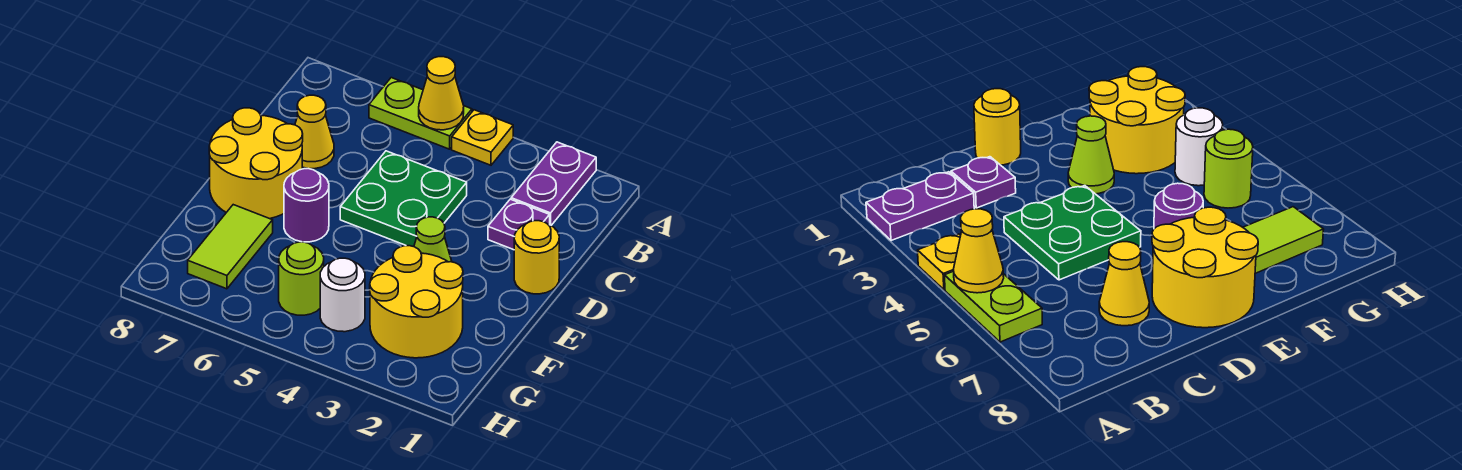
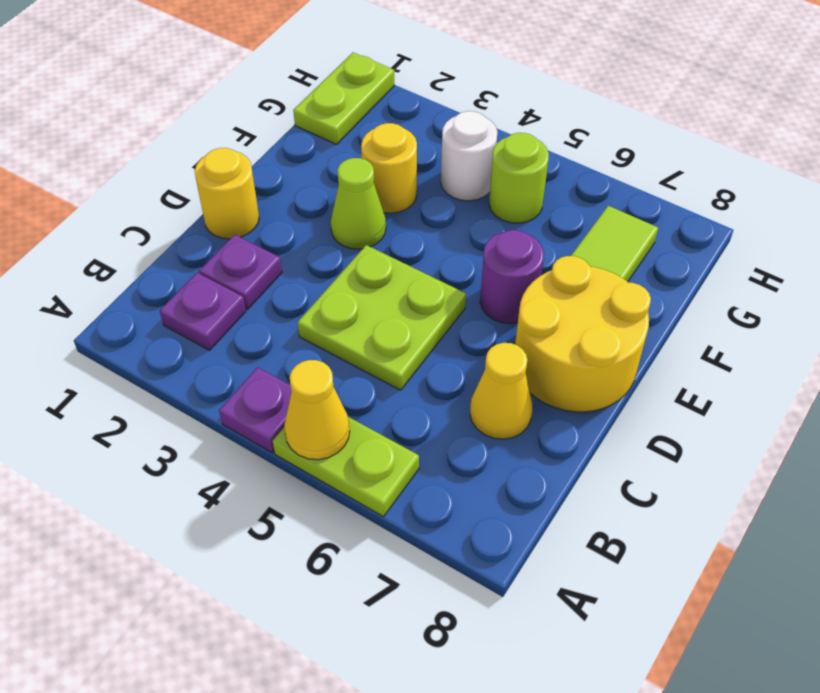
purple plate A2:B2 level 1 -> purple plate B2 level 1
yellow plate A4 level 1 -> purple plate A4 level 1
green plate C4:D5 level 1 -> lime plate C4:D5 level 1
yellow round brick F2:G3 level 1 -> yellow round brick F3 level 1
none -> lime plate G1:H1 level 1

